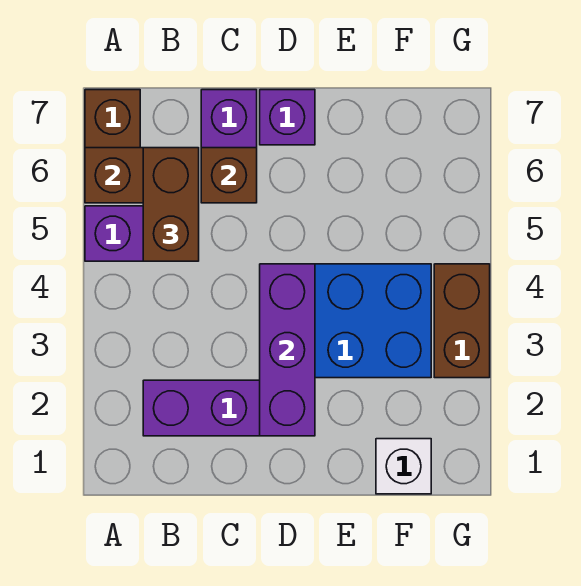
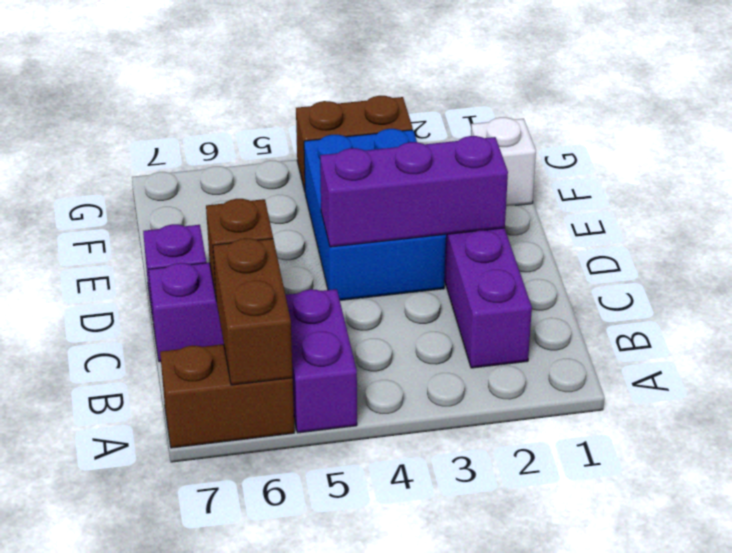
brown brick B5:B6 level 3 -> none

